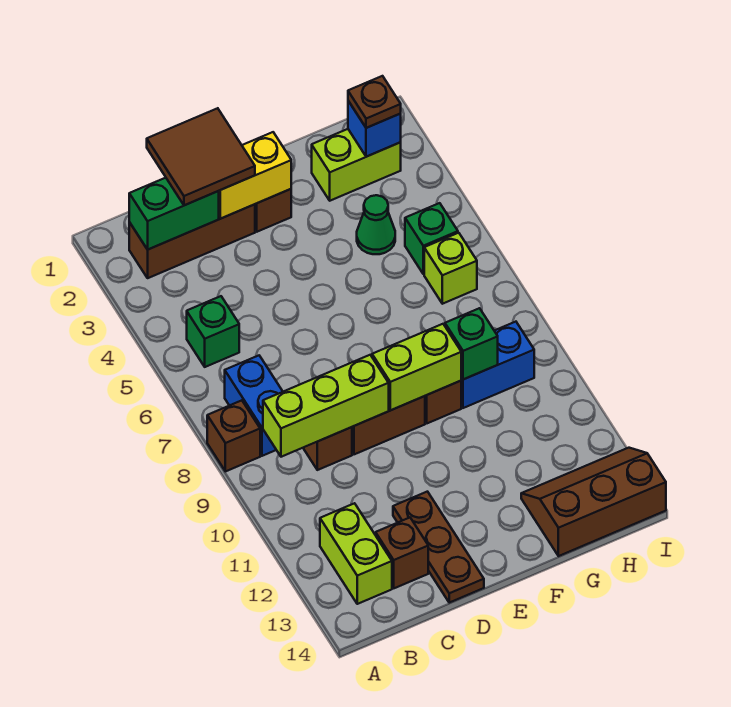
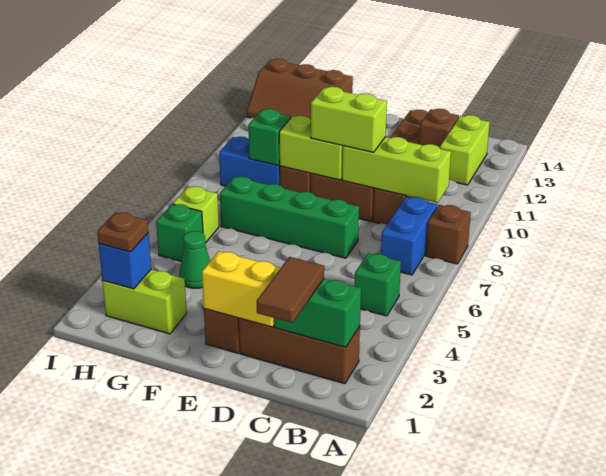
brown tile C1:D2 level 3 -> brown tile C1:C2 level 3
none -> green brick D7:G7 level 1
none -> lime brick D9:E9 level 3

